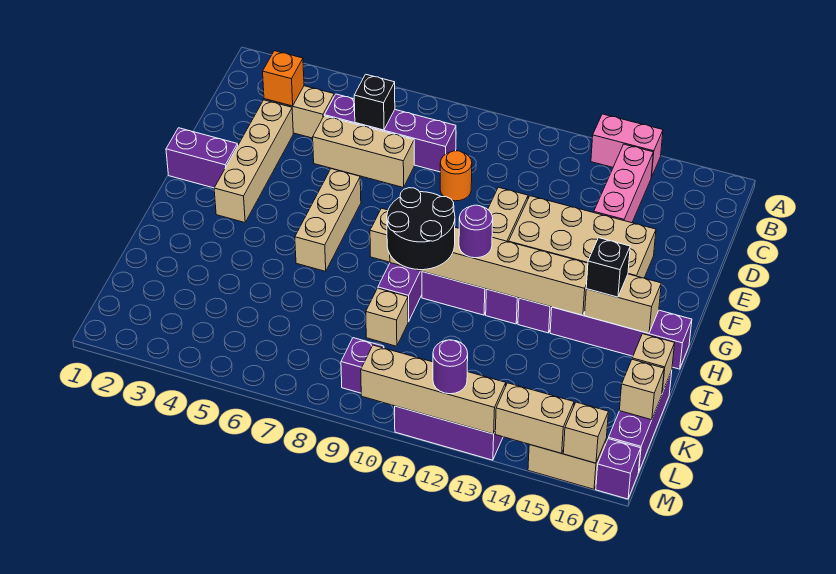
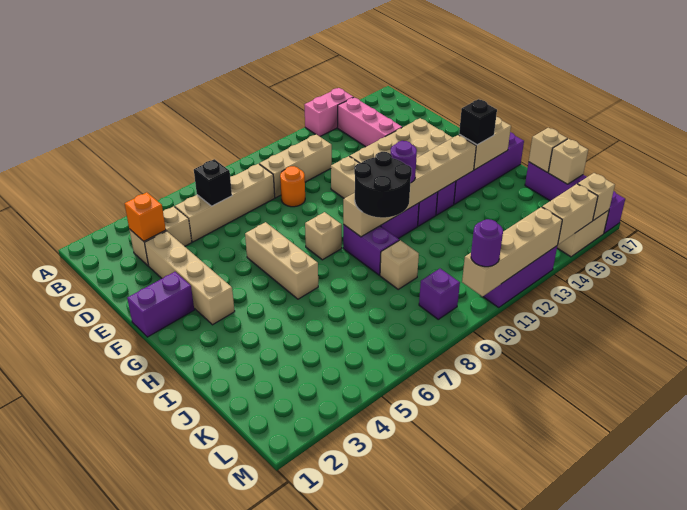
purple brick C5:C8 level 1 -> tan brick C5:C8 level 1
tan brick D5:D7 level 1 -> tan brick C9:C11 level 1
purple round brick M12 level 3 -> purple round brick M10 level 3

